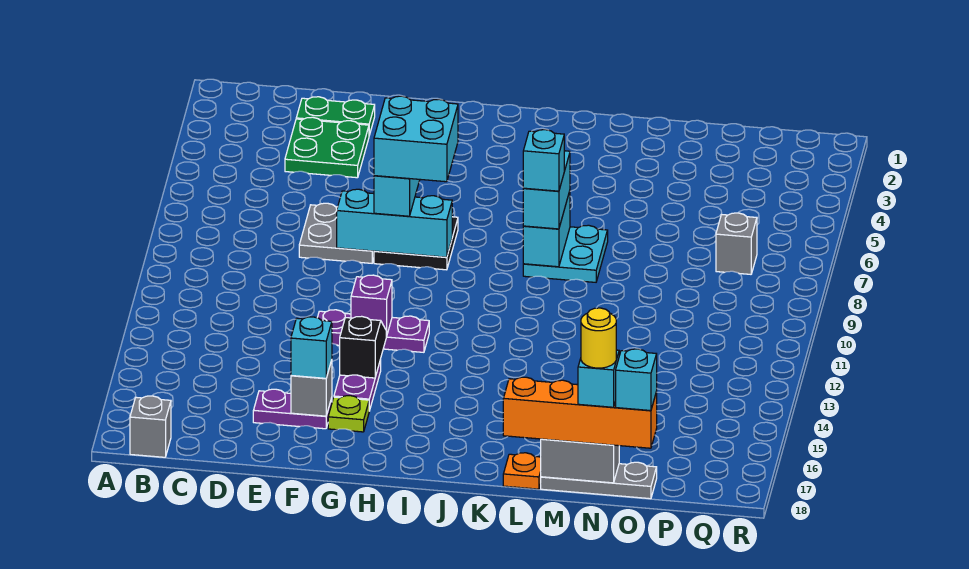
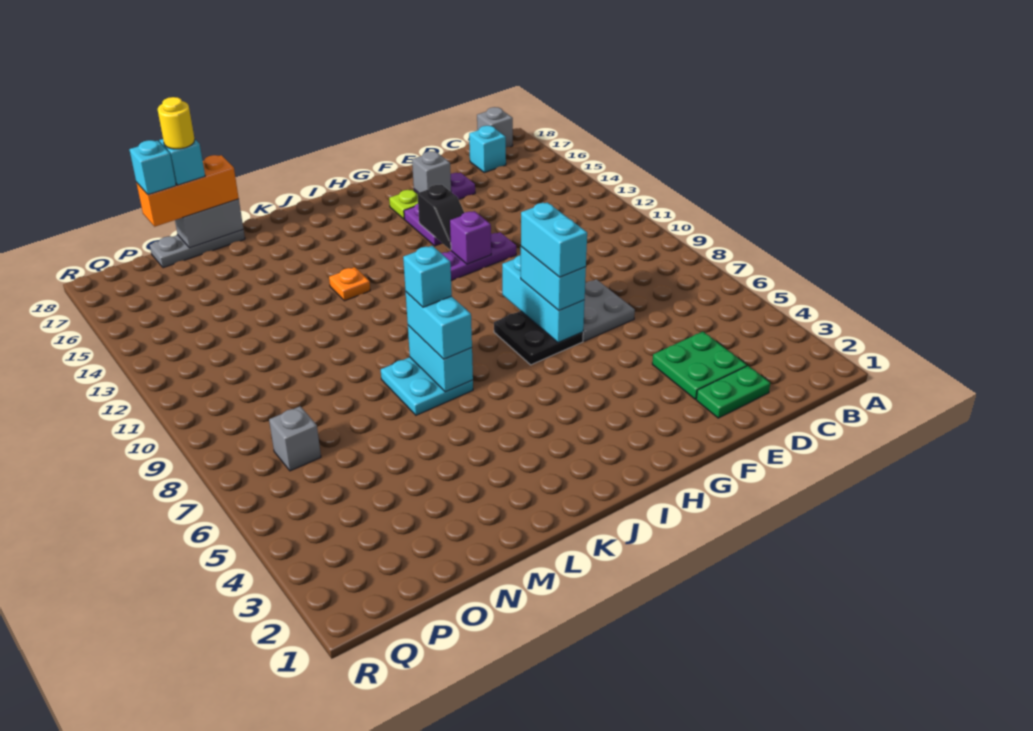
cyan brick F8:H8 level 2 -> cyan brick G7:G9 level 2
cyan brick F16 level 3 -> cyan brick C17 level 1
cyan brick G7:H8 level 4 -> cyan brick G7:G8 level 4
orange plate L18 level 1 -> orange plate K13 level 1
orange brick L18:O18 level 3 -> orange brick M18:O18 level 3

